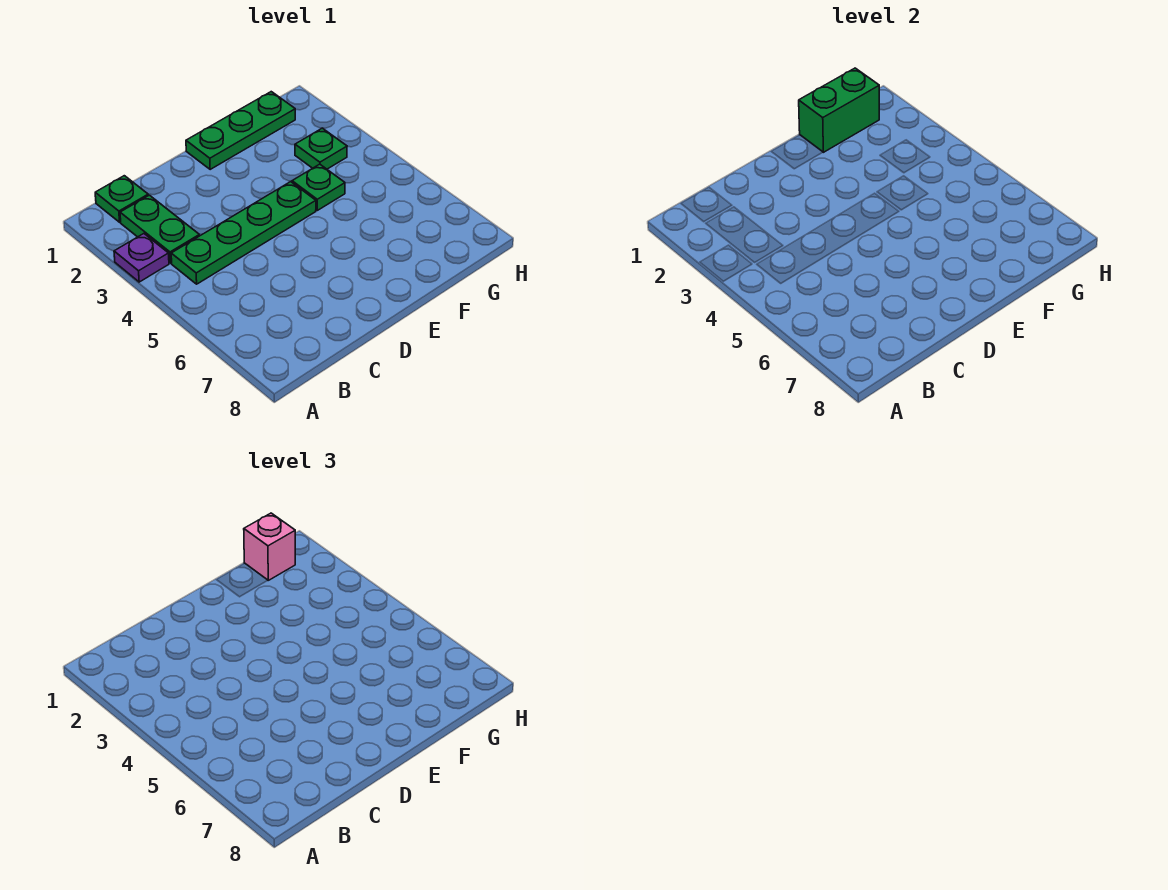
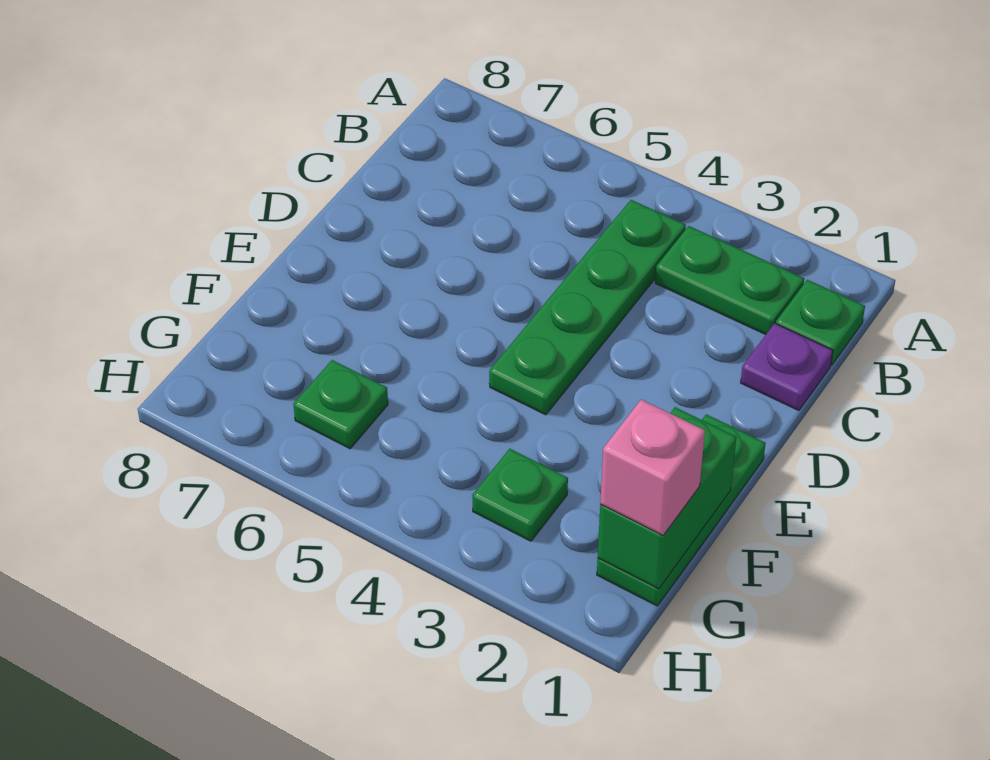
purple plate A3 level 1 -> purple plate C1 level 1
green plate F4 level 1 -> green plate G6 level 1

